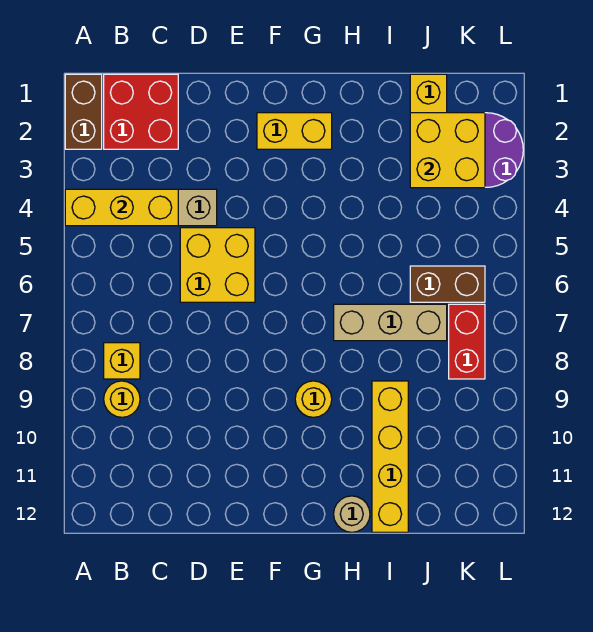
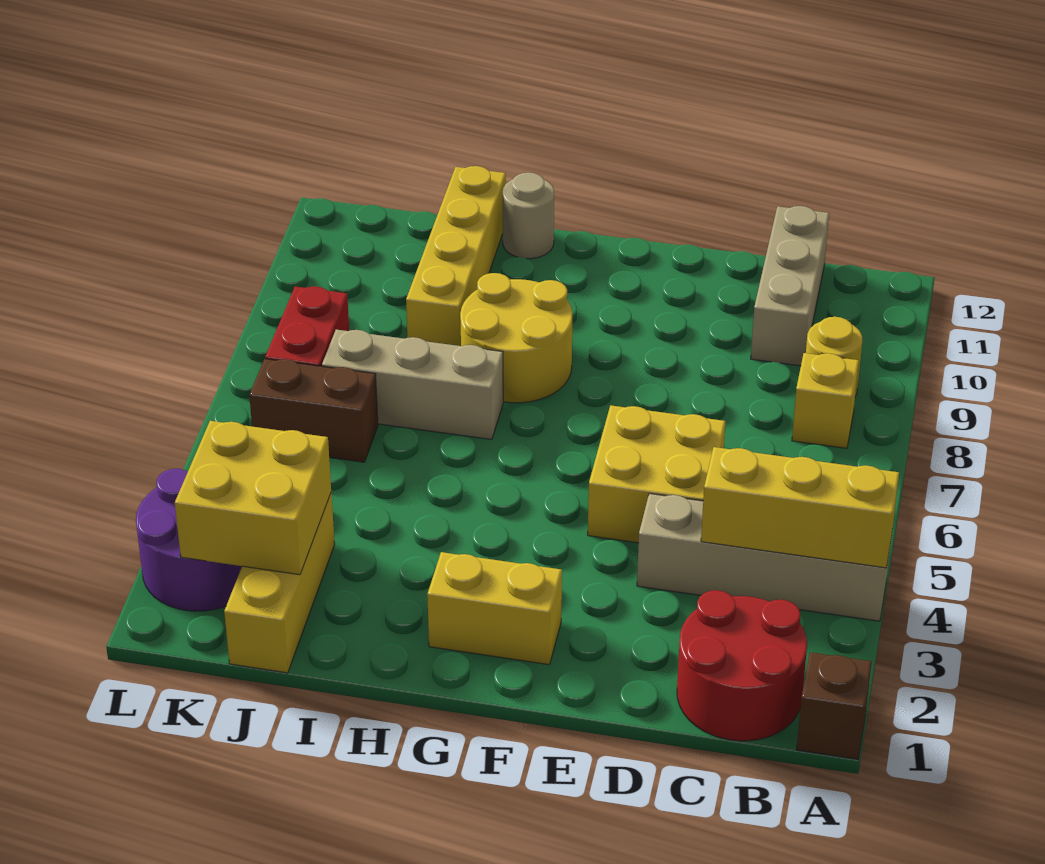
brown brick A1:A2 level 1 -> brown brick A1 level 1
red brick B1:C2 level 1 -> red round brick B1:C2 level 1
none -> tan brick C10:C12 level 1
yellow round brick G9 level 1 -> yellow round brick G8:H9 level 1

